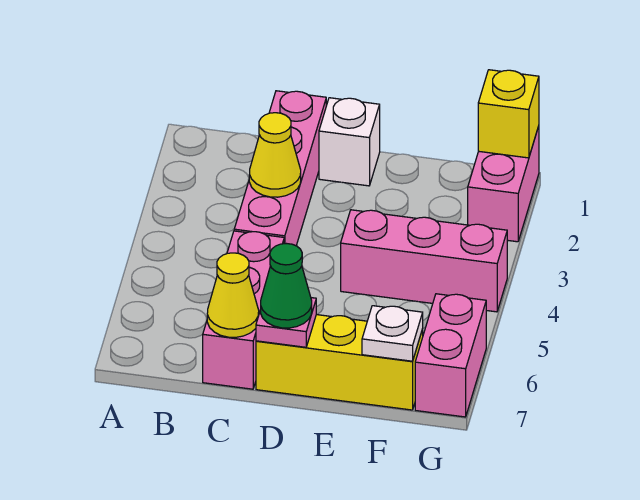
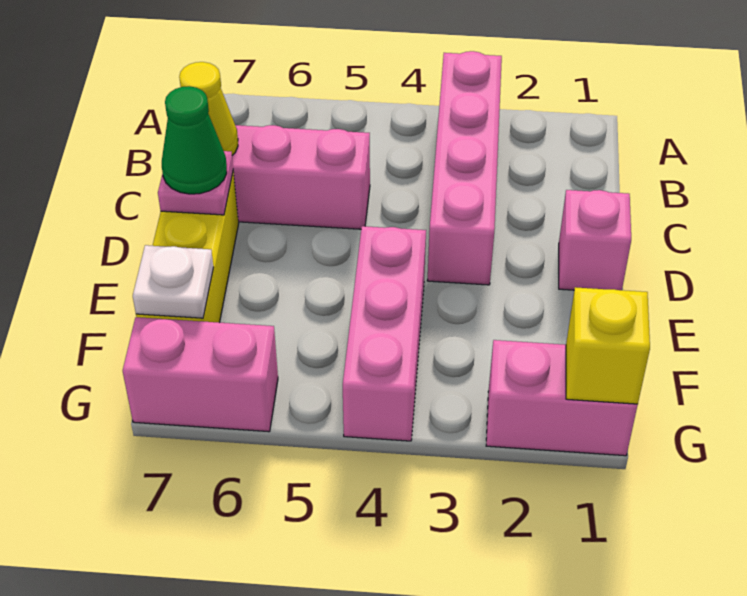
pink brick C1:C4 level 1 -> pink brick A3:D3 level 1
yellow cone C3 level 2 -> none
white brick D1 level 1 -> pink brick D1 level 1

